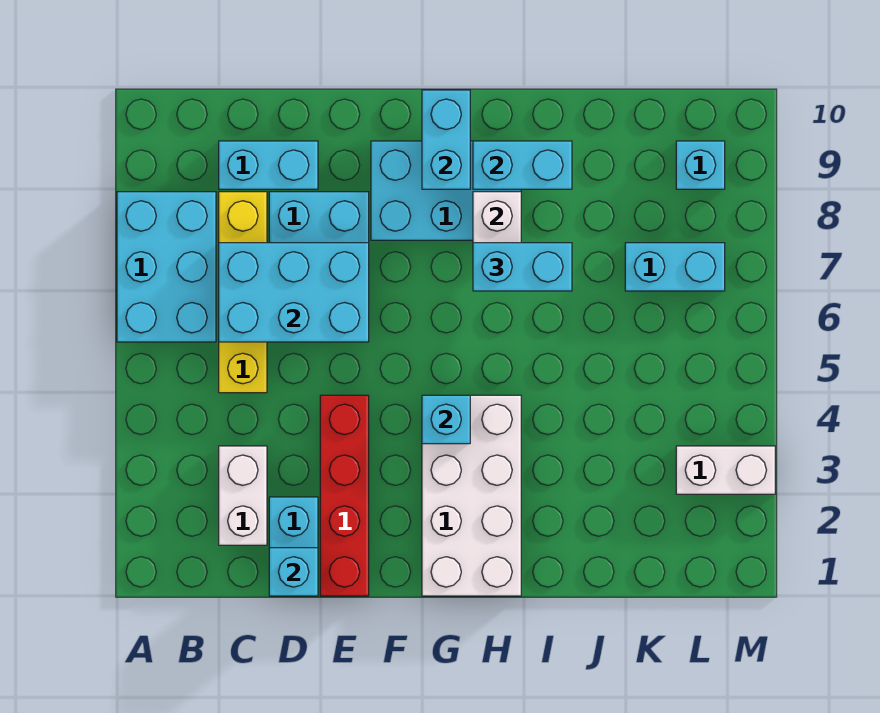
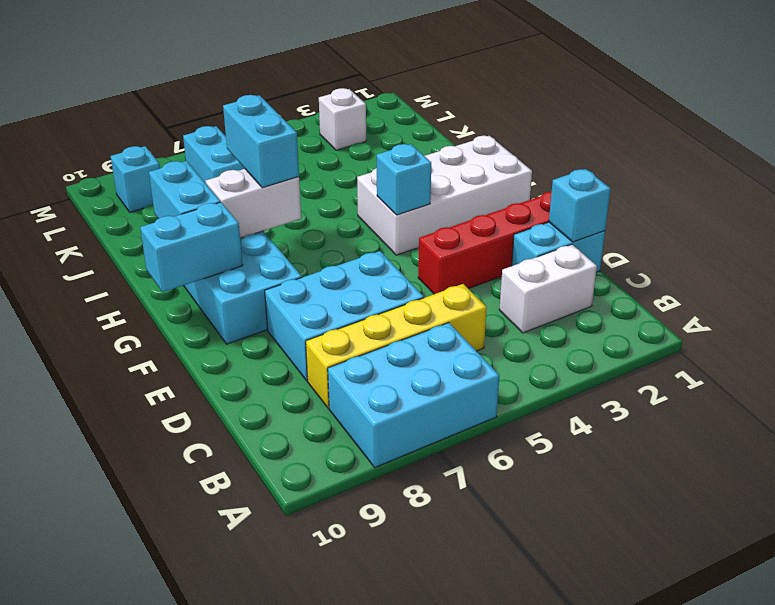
cyan brick C6:E7 level 2 -> none
cyan brick C9:D9 level 1 -> none
white brick L3:M3 level 1 -> white brick L3 level 1

